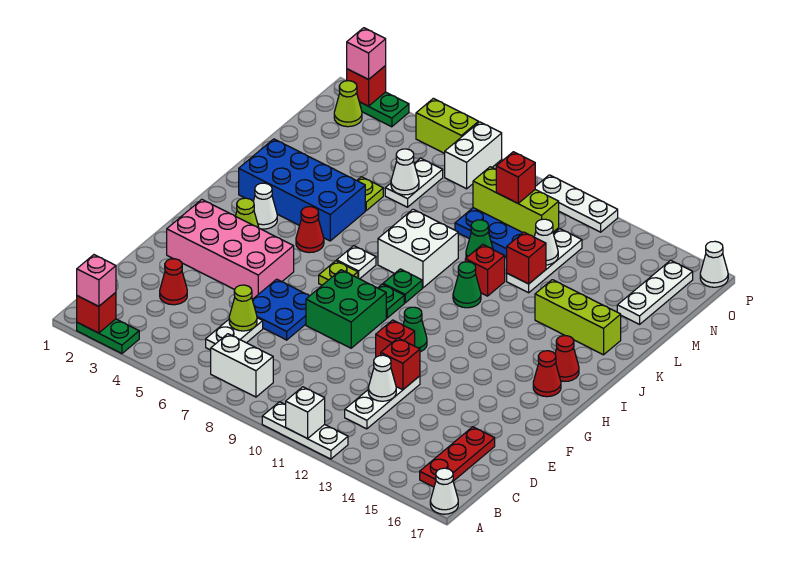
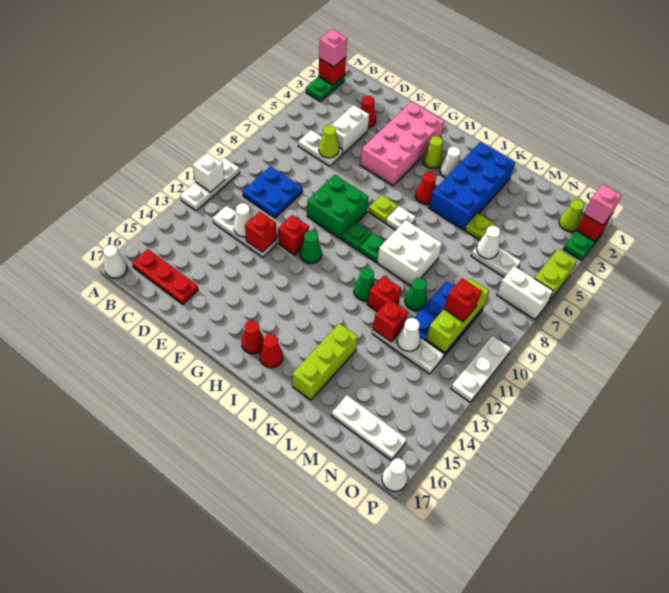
white brick B7:B8 level 1 -> white brick D4:D5 level 1
blue plate E6:F7 level 1 -> blue plate C9:D10 level 1

